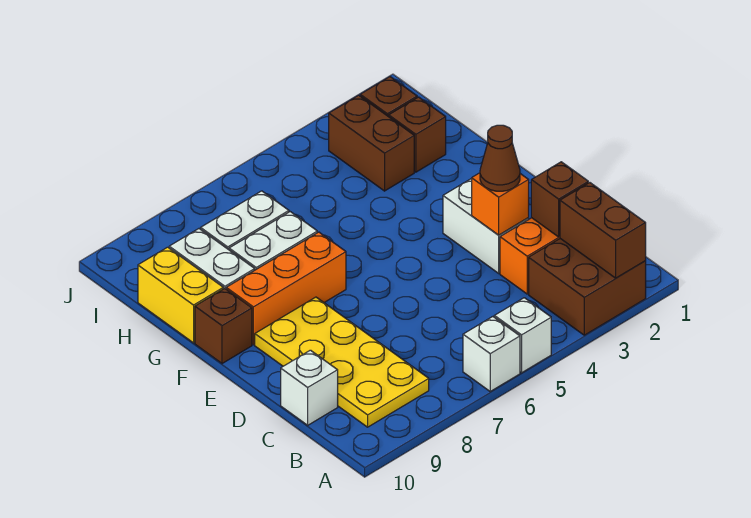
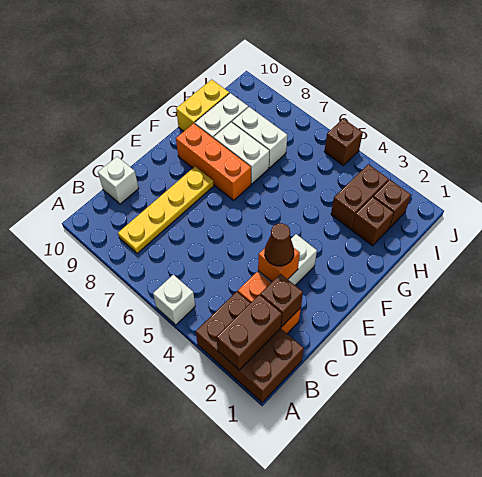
brown brick A2:B3 level 1 -> brown brick A1:B3 level 1
white brick A6 level 1 -> none
yellow plate B8:E9 level 1 -> yellow plate B8:E8 level 1
brown brick F10 level 1 -> brown brick J5 level 1

